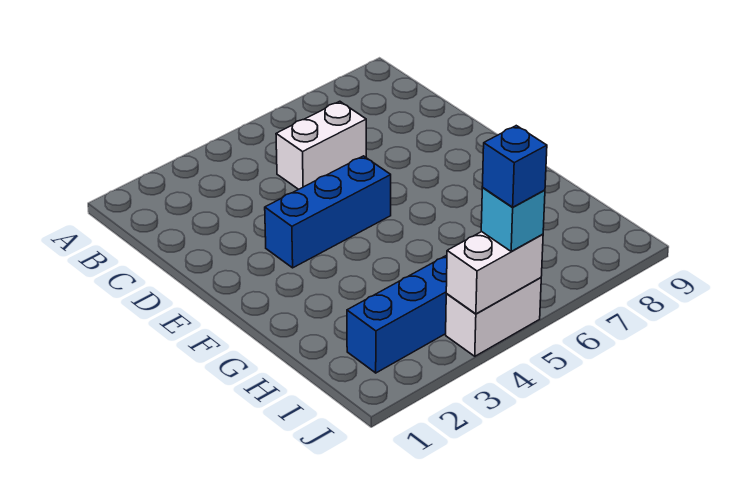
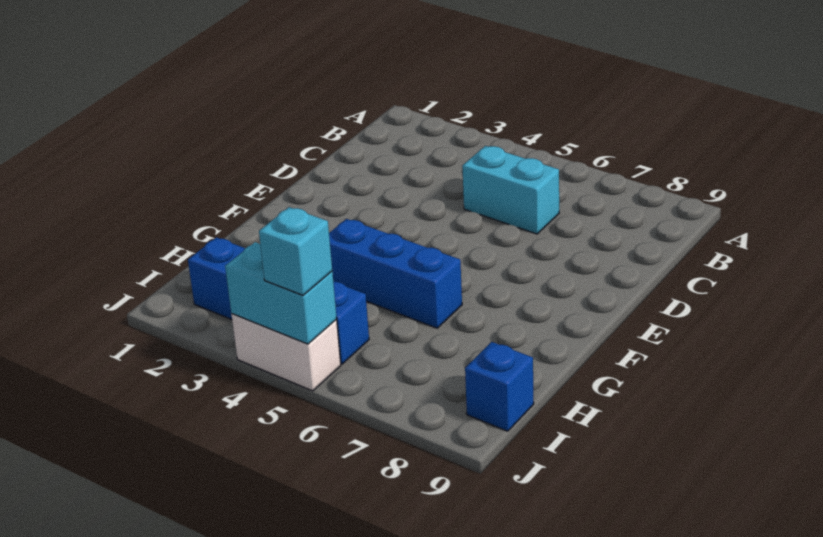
white brick C5:C6 level 1 -> cyan brick C5:C6 level 1
blue brick E3:E5 level 1 -> blue brick G4:G6 level 1
white brick J4:J5 level 2 -> cyan brick J4:J5 level 2
blue brick J5 level 4 -> blue brick I9 level 1

